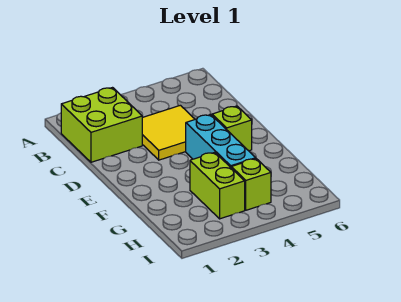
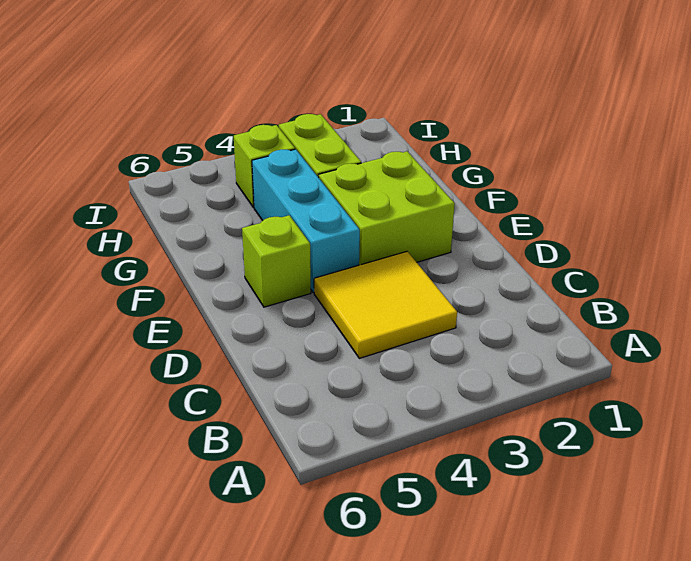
lime brick B1:C2 level 1 -> lime brick E2:F3 level 1

